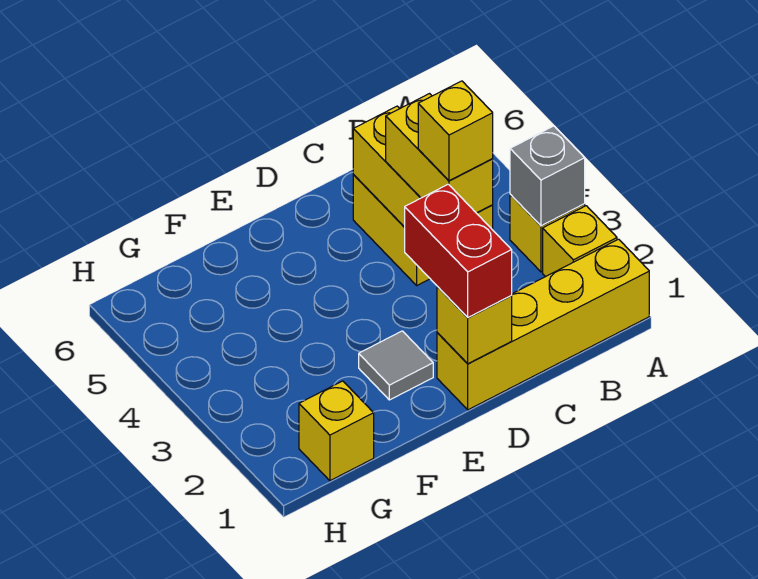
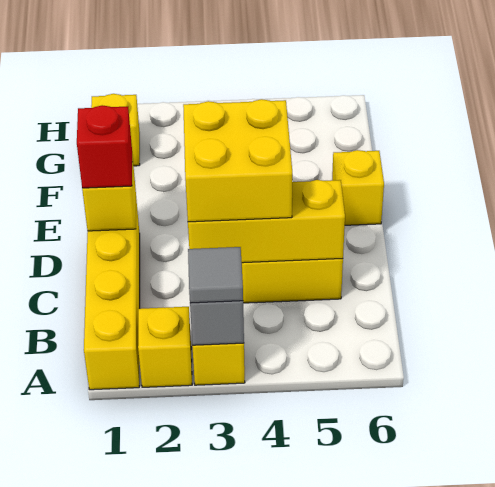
yellow brick C3:C4 level 3 -> yellow brick C3:D4 level 3
yellow brick C3 level 4 -> yellow brick E6 level 1
red brick D1:D2 level 3 -> red brick D1 level 3
grey tile E2 level 1 -> grey tile A3 level 3

